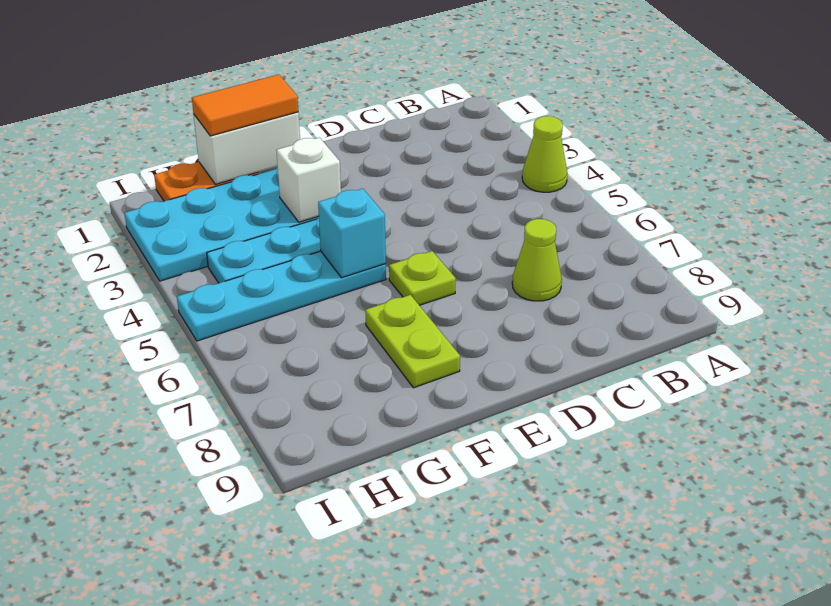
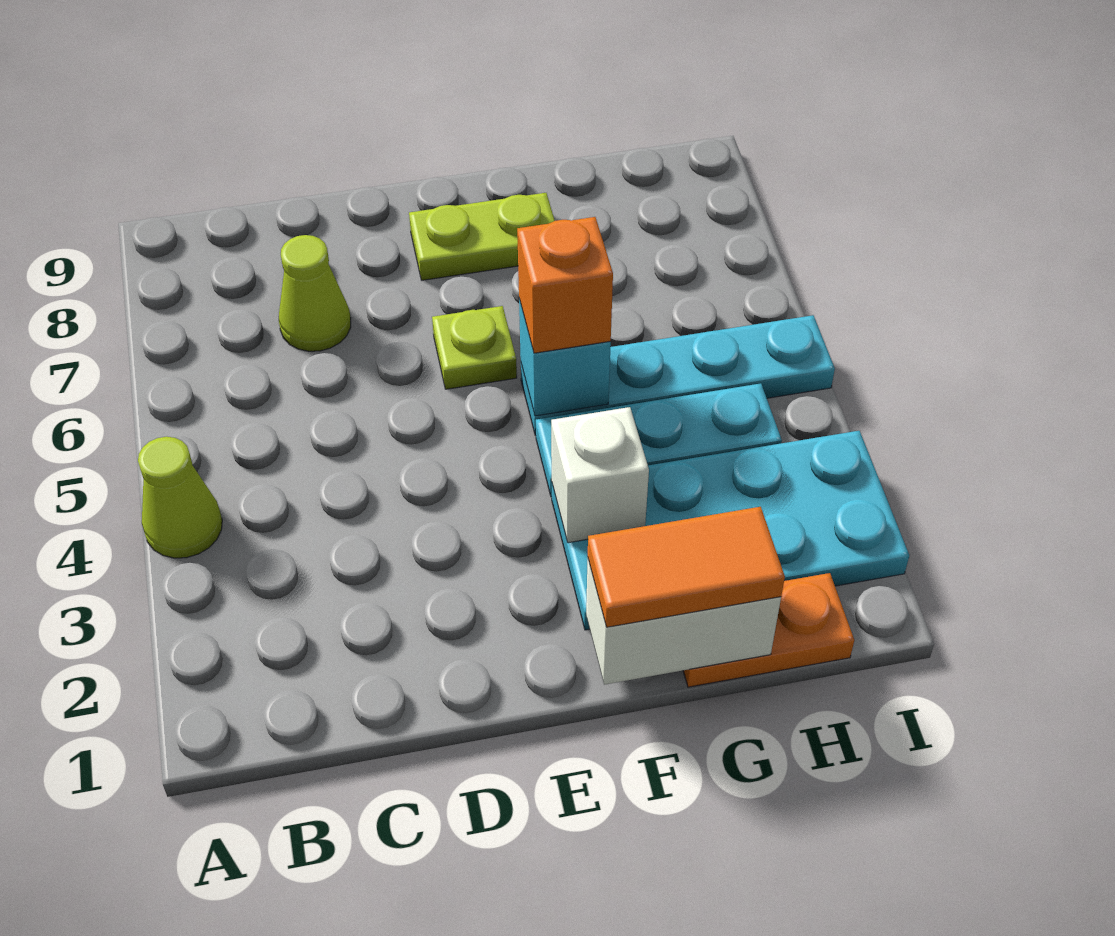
none -> orange brick F5 level 3
lime plate F7:F8 level 1 -> lime plate E8:F8 level 1

